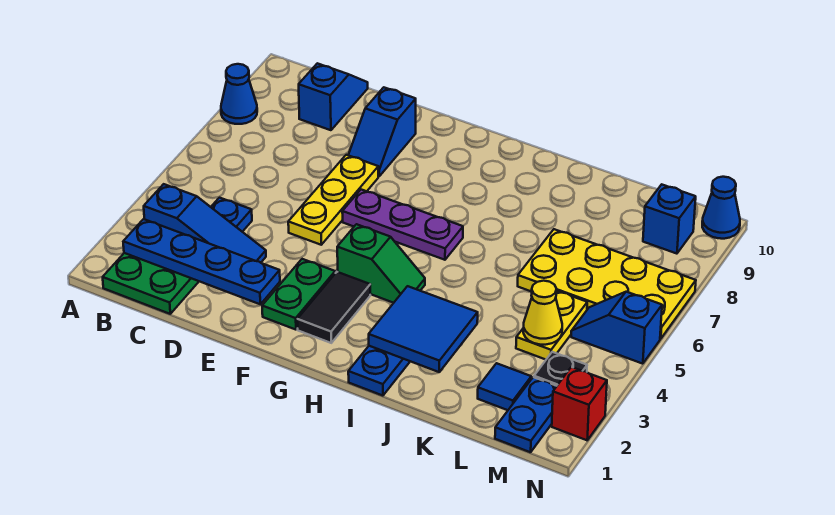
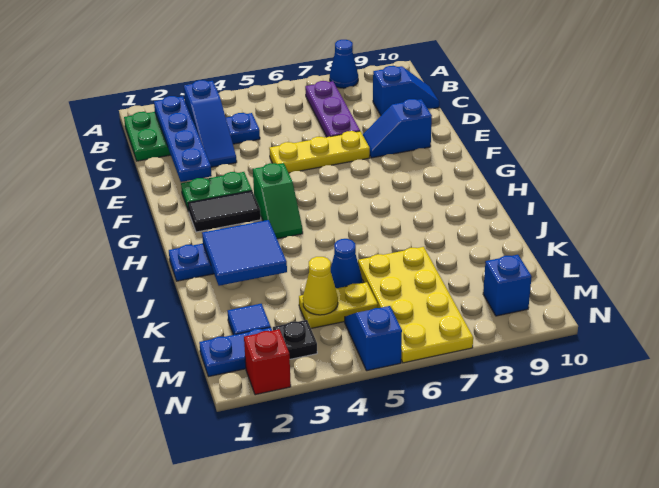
purple plate F6:H6 level 1 -> purple plate B7:D7 level 1
blue cone N10 level 1 -> blue cone K5 level 1

